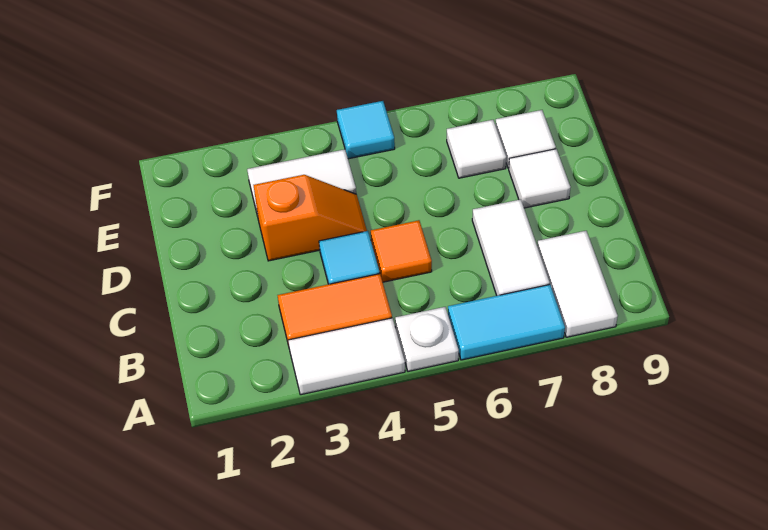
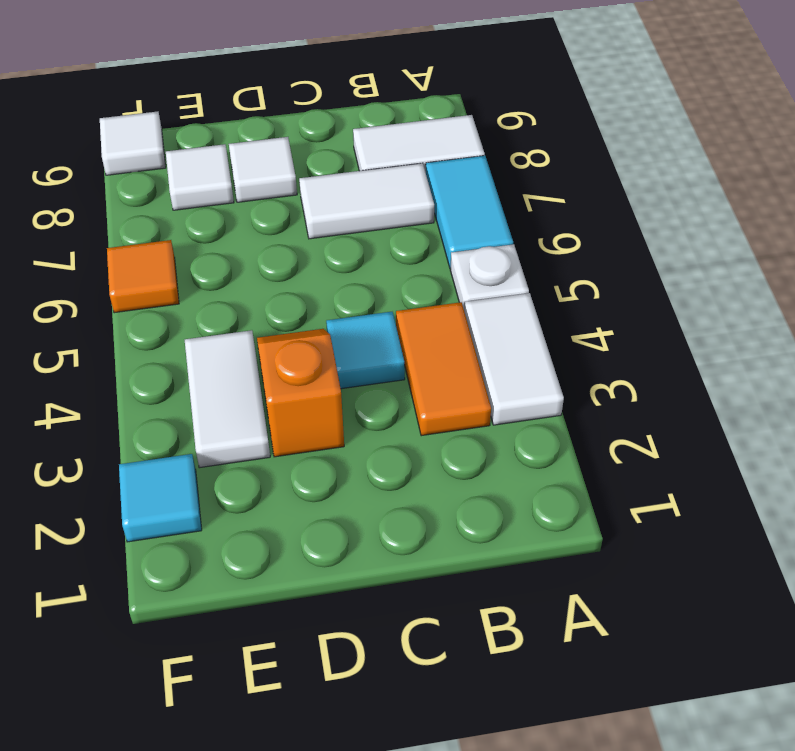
orange tile C5 level 1 -> orange tile F6 level 1
white tile E7 level 1 -> white tile F9 level 1
cyan tile F5 level 1 -> cyan tile F2 level 1

